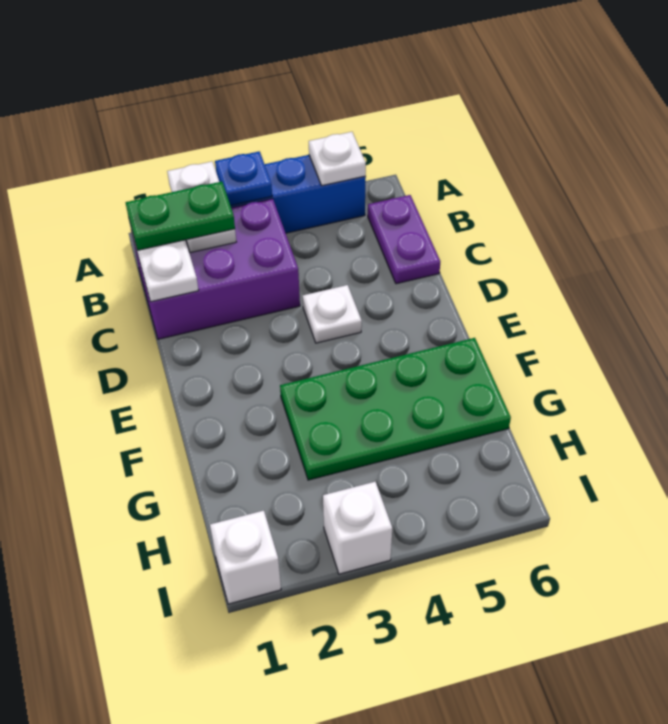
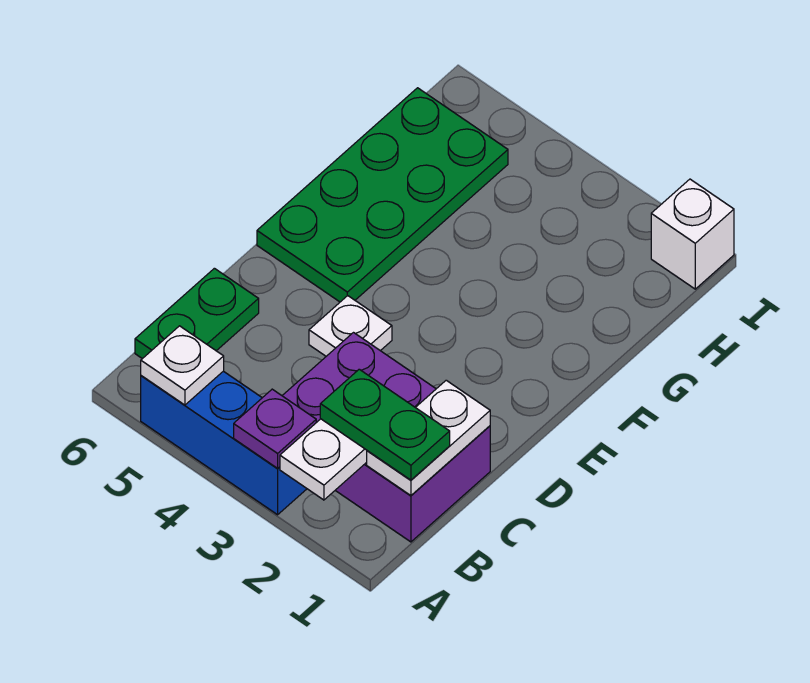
blue plate A3 level 2 -> purple plate A3 level 2
purple plate B6:C6 level 1 -> green plate B6:C6 level 1
green plate F3:G6 level 1 -> green plate E5:H6 level 1
white brick I3 level 1 -> none

